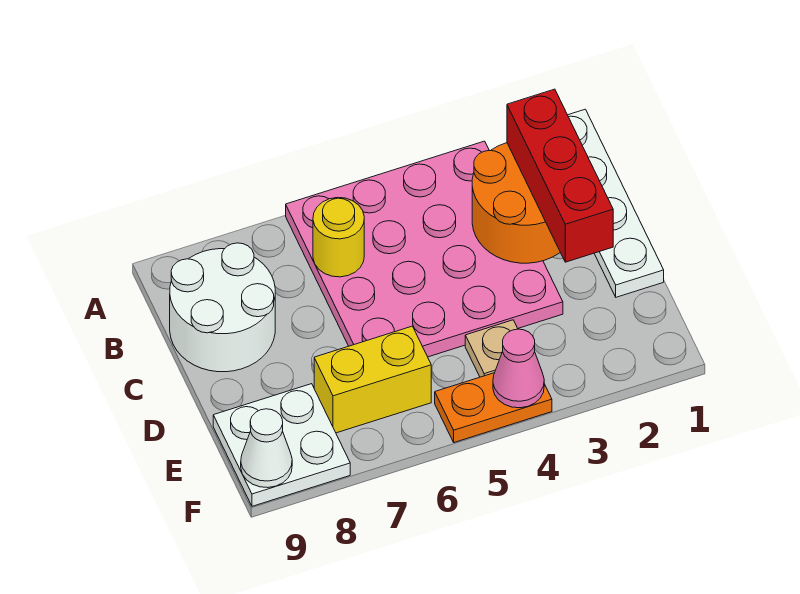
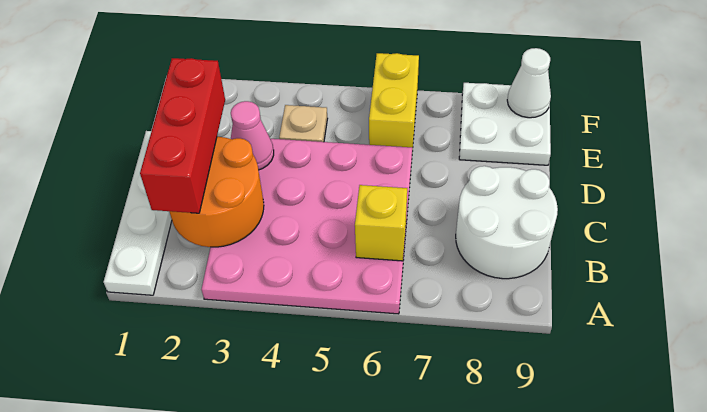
yellow round brick B6 level 2 -> yellow brick B6 level 2
yellow brick E6:E7 level 1 -> yellow brick E6:F6 level 1
orange plate F4:F5 level 1 -> none
pink cone F4 level 2 -> pink cone D3 level 2

